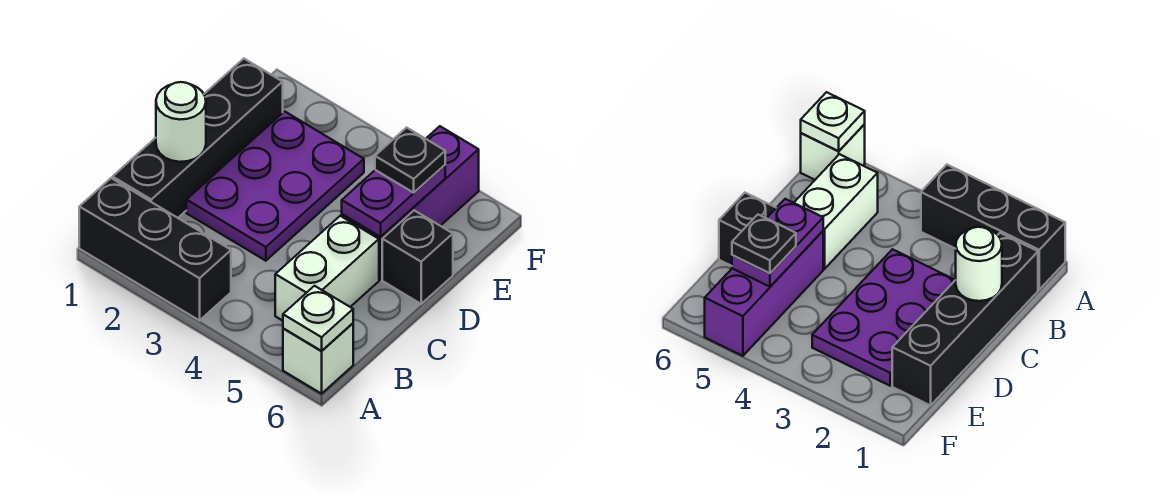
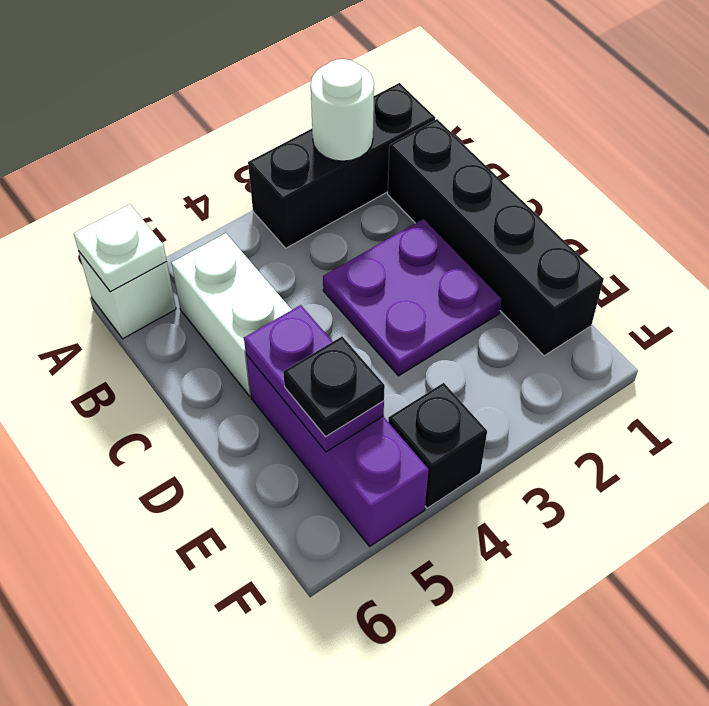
white round brick C1 level 2 -> white round brick A2 level 2
purple plate C2:E3 level 1 -> purple plate C2:D3 level 1
black brick D6 level 1 -> black brick F4 level 1

